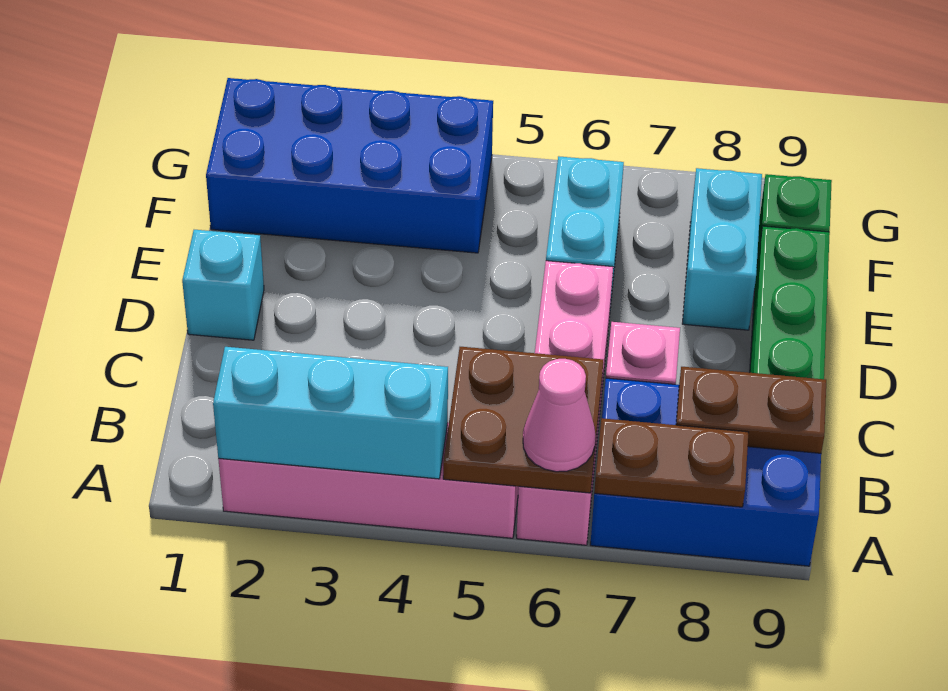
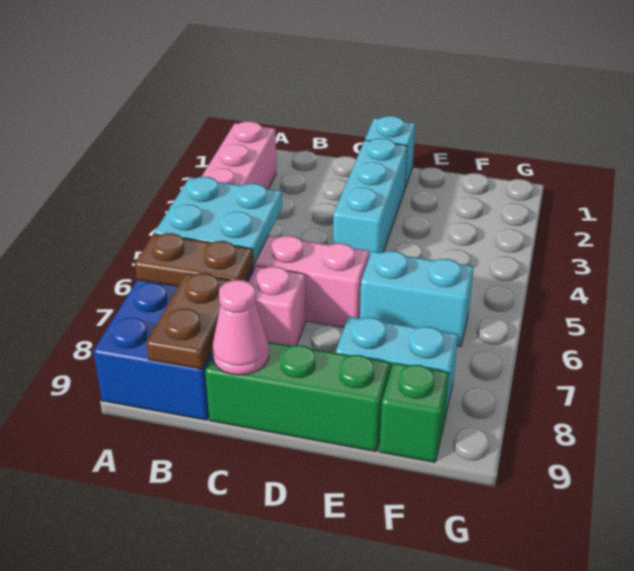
cyan brick A2:A4 level 2 -> cyan brick D2:D4 level 1
brown plate A5:B6 level 2 -> cyan plate A5:B6 level 2
pink cone A6 level 3 -> pink cone C9 level 2
brown plate A7:A8 level 2 -> brown plate A7:B7 level 2
blue brick F1:G4 level 1 -> none

